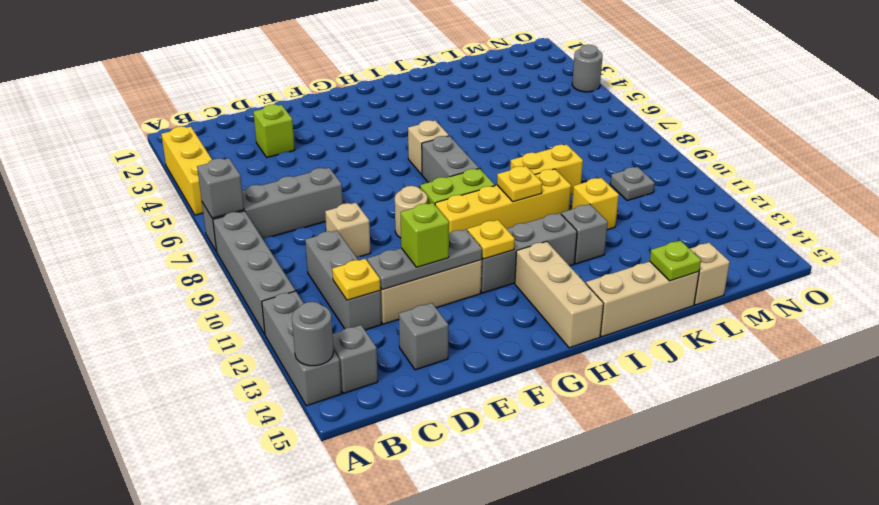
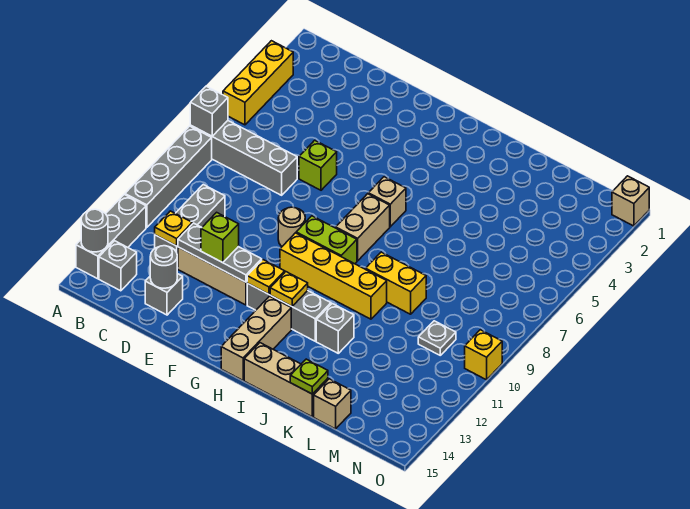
lime brick D3 level 1 -> lime brick E6 level 1
tan brick D9 level 1 -> tan brick O1 level 1
grey brick H7:H8 level 1 -> tan brick H7:H8 level 1
yellow plate I10 level 2 -> yellow plate H12 level 2
yellow brick K11 level 1 -> yellow brick O10 level 1
grey round brick O4 level 1 -> grey round brick D14 level 2

